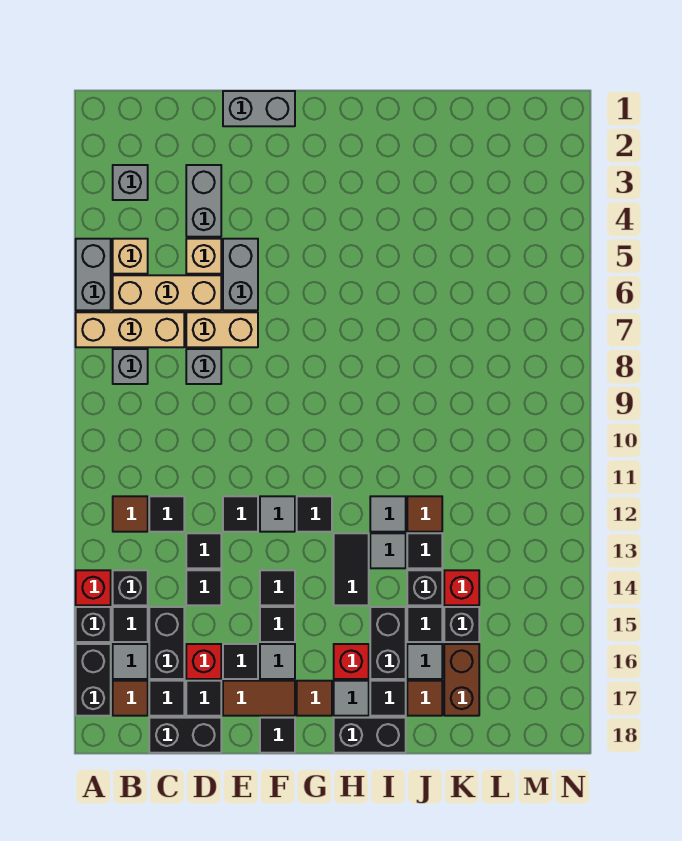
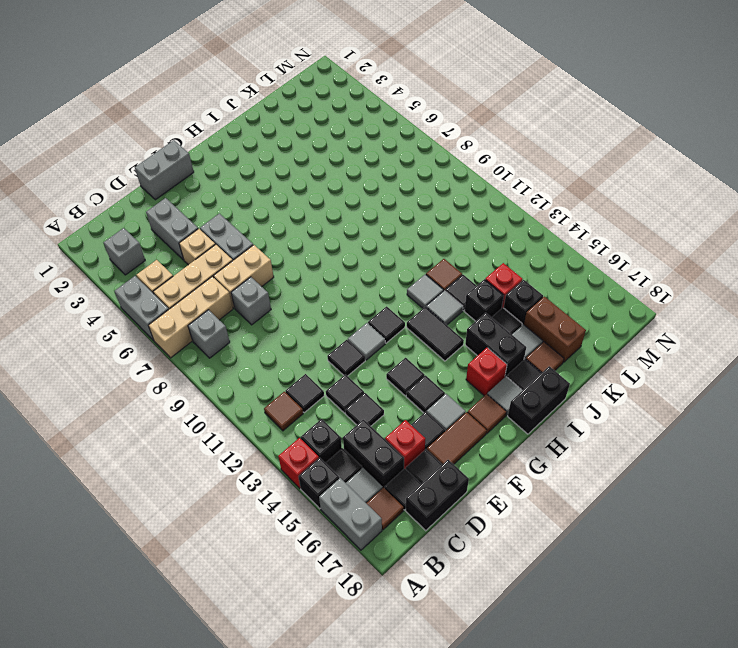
black brick A16:A17 level 1 -> grey brick A16:A17 level 1
black tile F18 level 1 -> none

